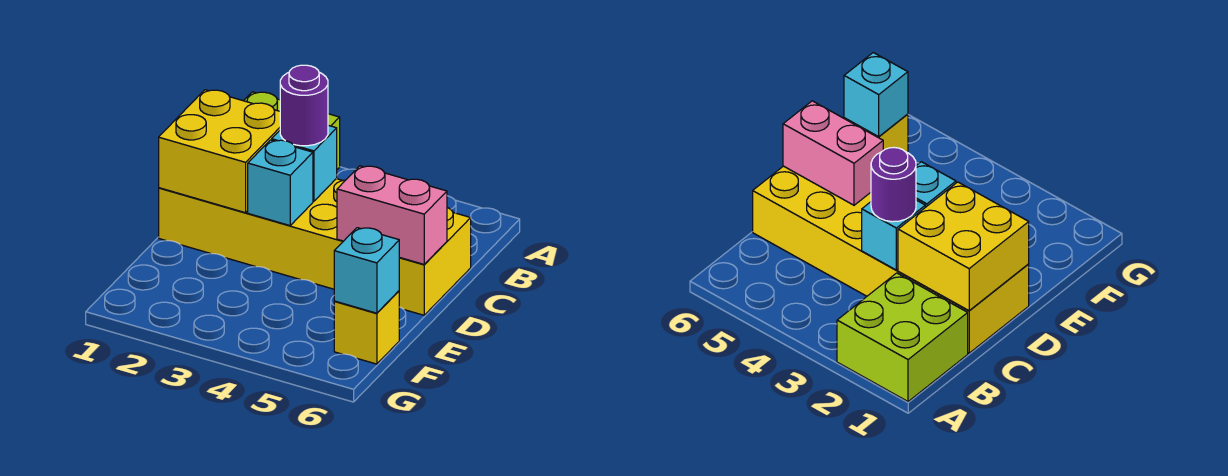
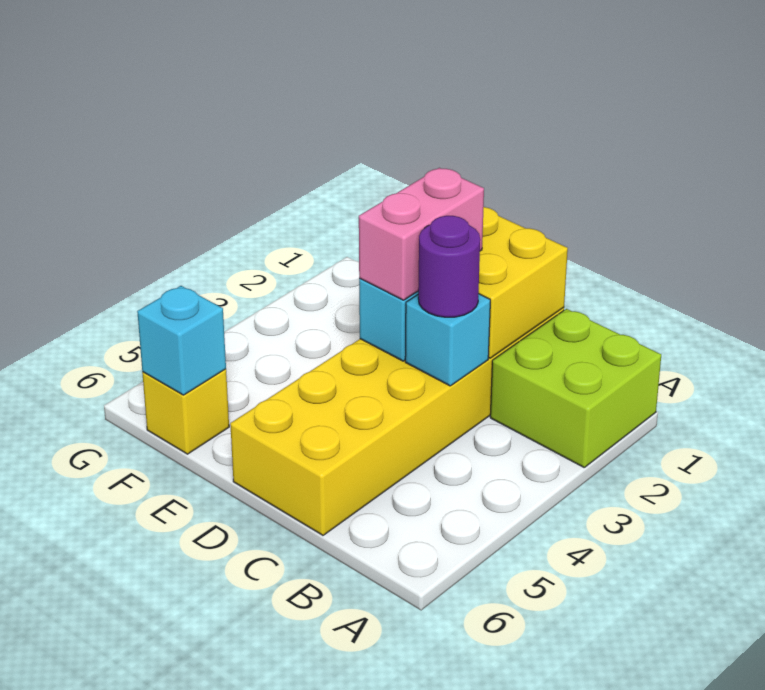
pink brick D5:D6 level 2 -> pink brick D2:D3 level 3

